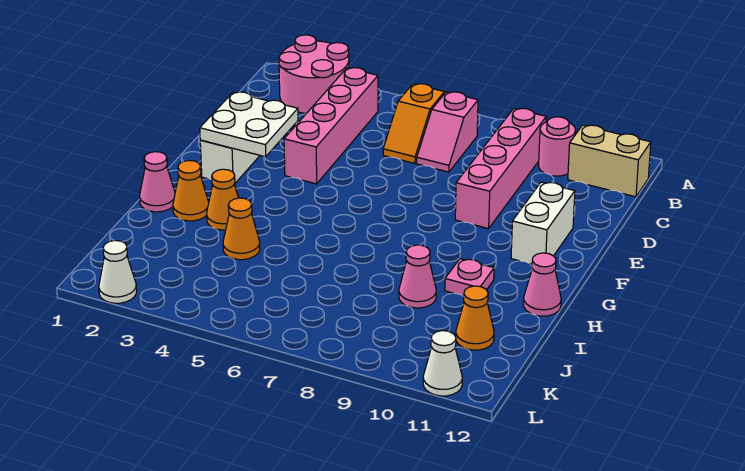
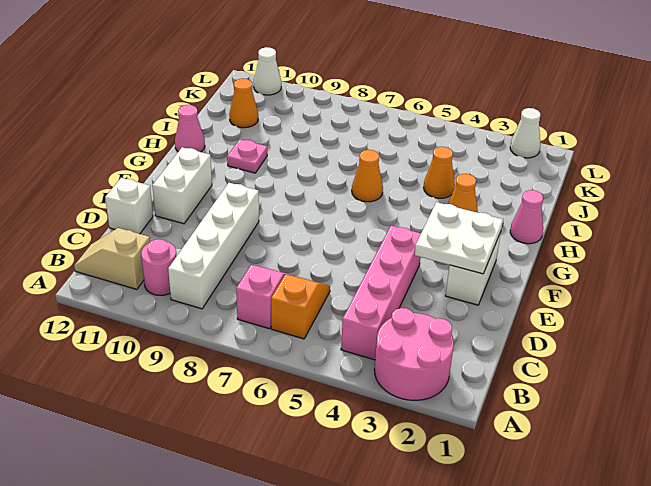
pink brick B9:E9 level 1 -> white brick B9:E9 level 1
tan brick B11:B12 level 1 -> tan slope B11:B12 level 1 top 11
none -> white brick D12 level 1
orange cone H2 level 1 -> orange cone H6 level 1
pink cone I9 level 1 -> none

